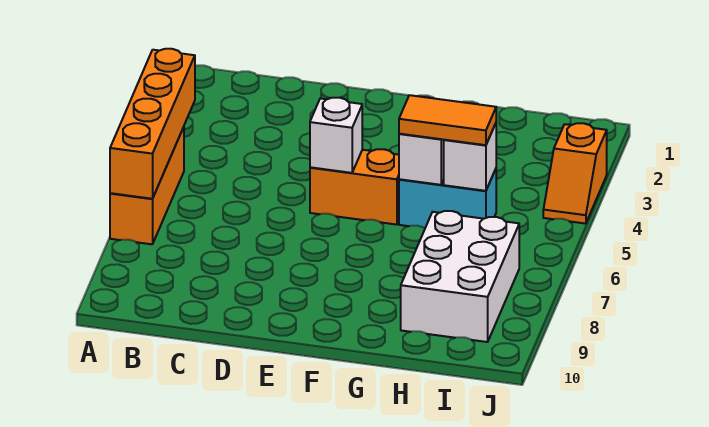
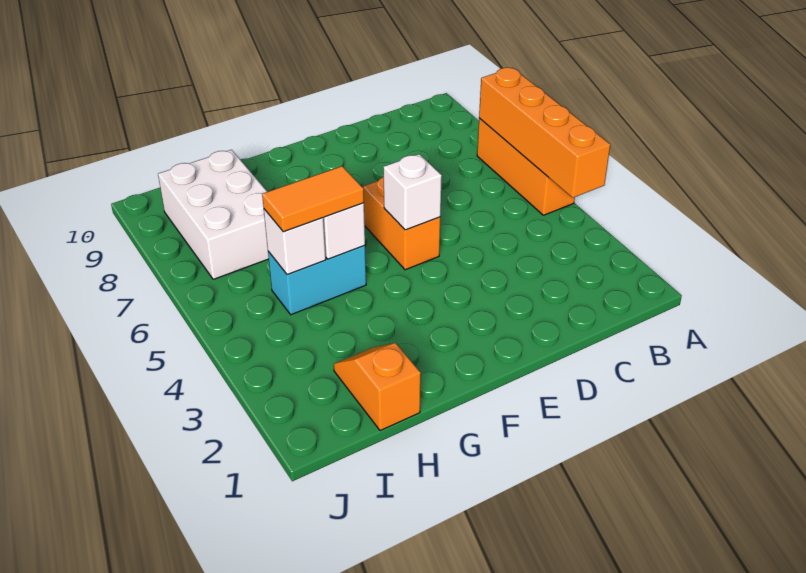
orange brick E5:F5 level 1 -> orange brick E5:E6 level 1
orange slope J3:J4 level 1 top 3 -> orange slope H1:H2 level 1 top 1

